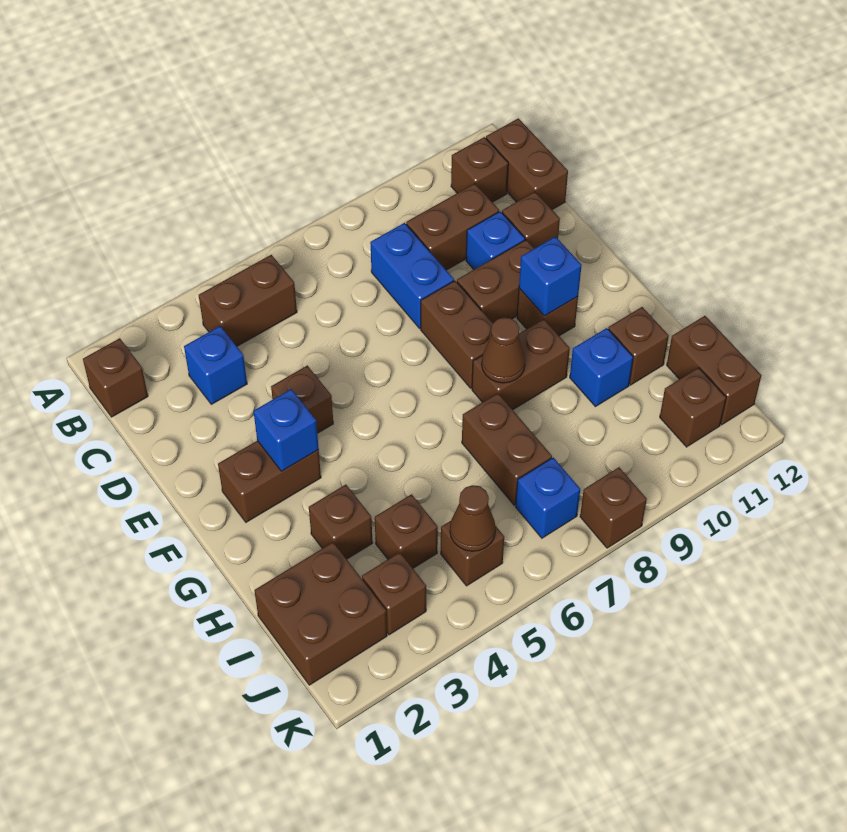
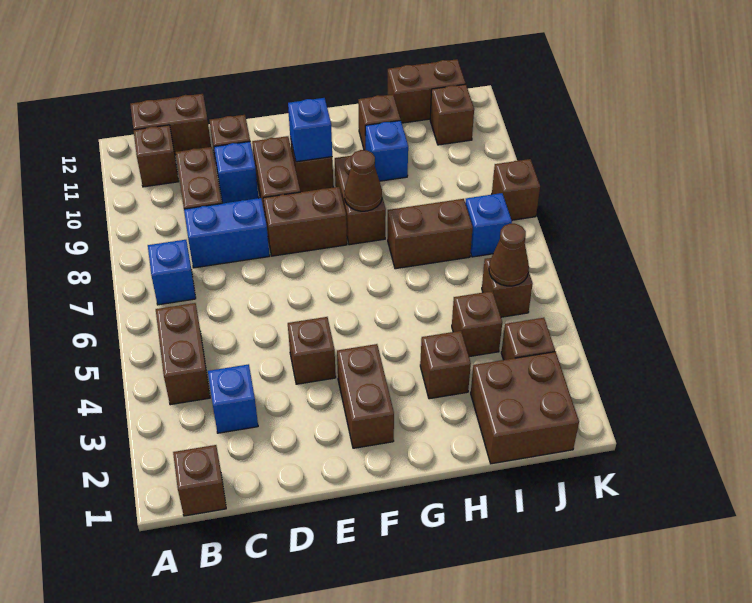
blue brick F3 level 2 -> blue brick B7 level 1

